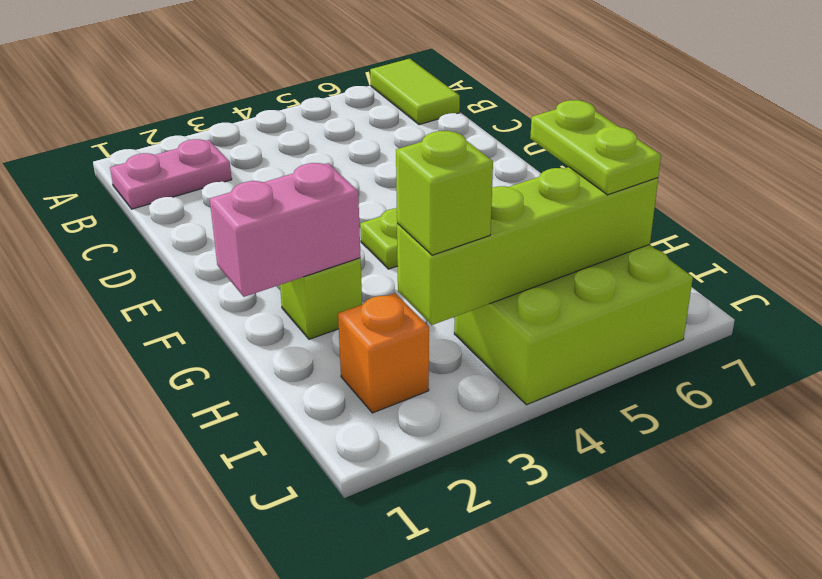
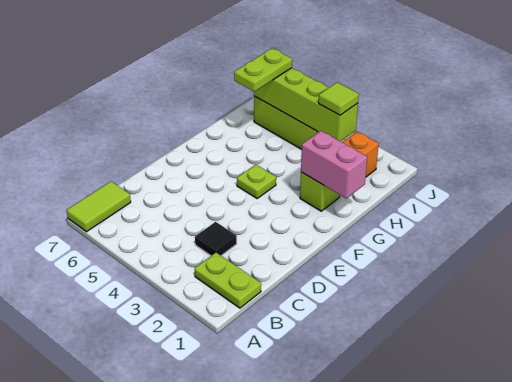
pink plate B1:B2 level 1 -> lime plate B1:B2 level 1
none -> black tile C3 level 1
lime brick I3 level 3 -> lime tile I3 level 3

